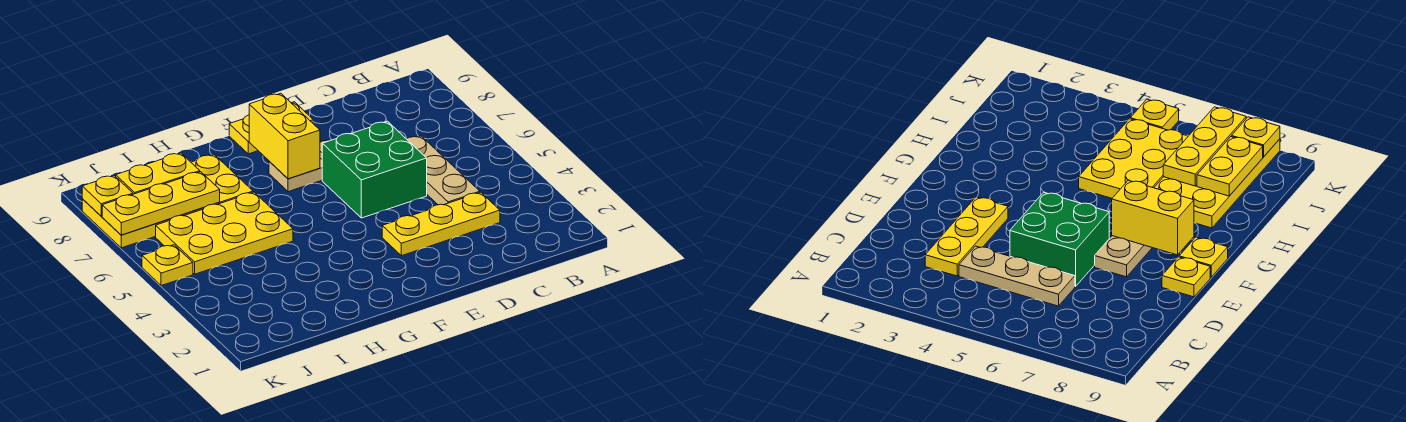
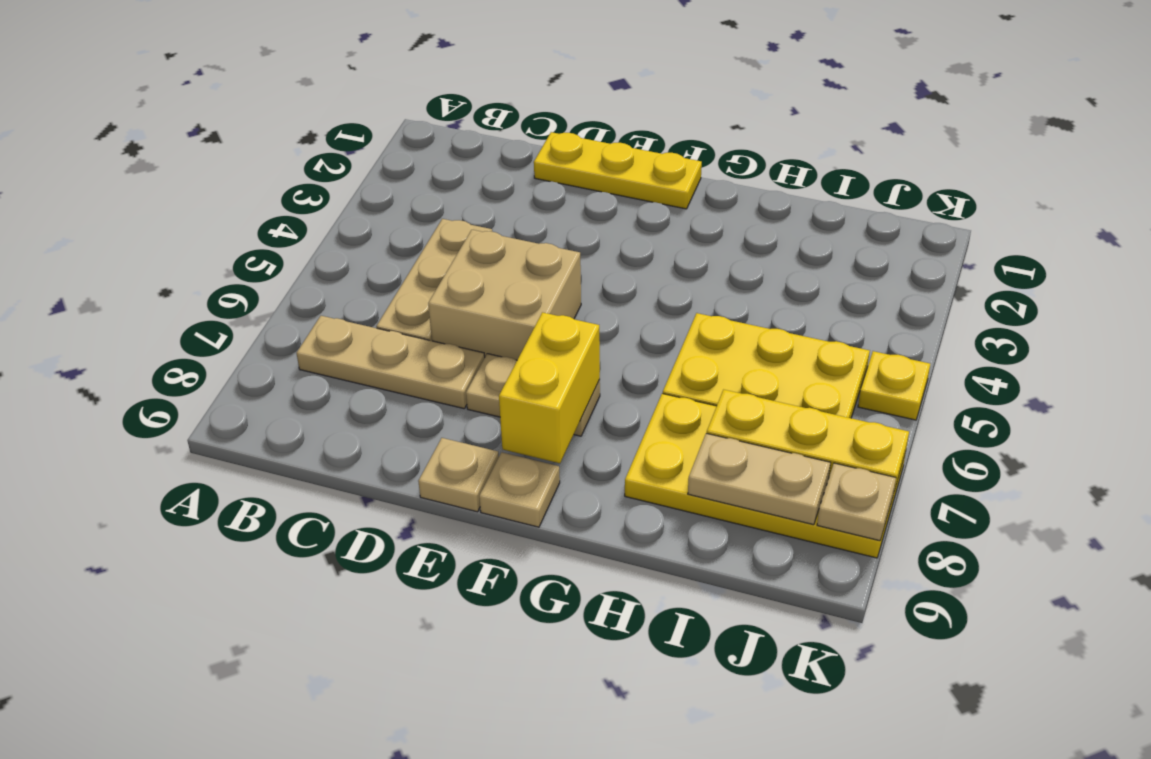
none -> tan plate B7:D7 level 1
yellow plate C3:E3 level 1 -> yellow plate D1:F1 level 1
green brick D5:E6 level 1 -> tan brick D5:E6 level 1
yellow plate E9 level 1 -> tan plate E9 level 1
yellow plate F9 level 1 -> tan plate F9 level 1
yellow plate I8:J8 level 2 -> tan plate I8:J8 level 2
yellow plate K8 level 2 -> tan plate K8 level 2

